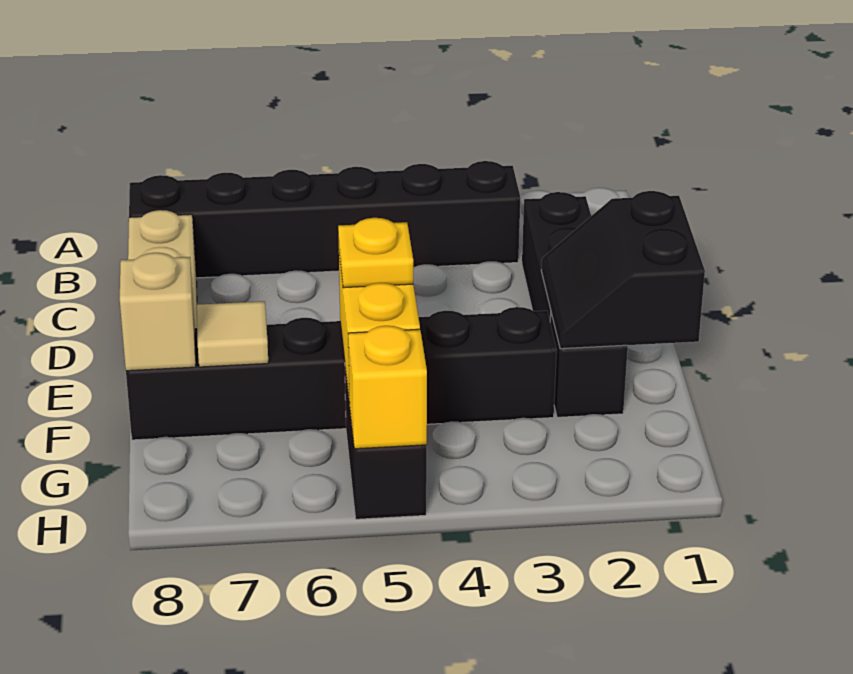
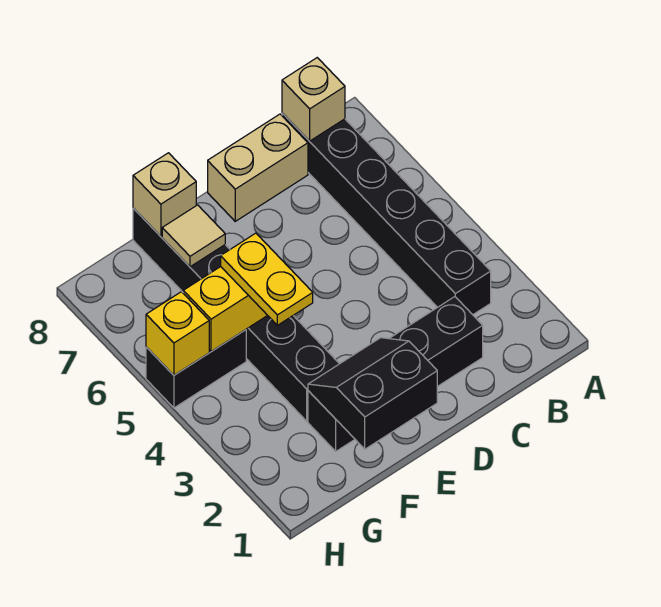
none -> tan brick B8 level 2
yellow plate F5 level 3 -> yellow plate F4:F5 level 3

